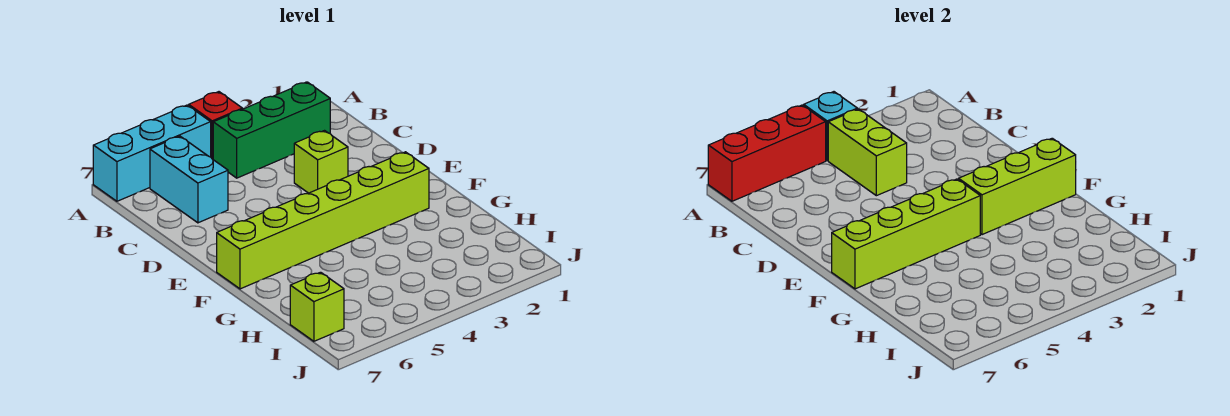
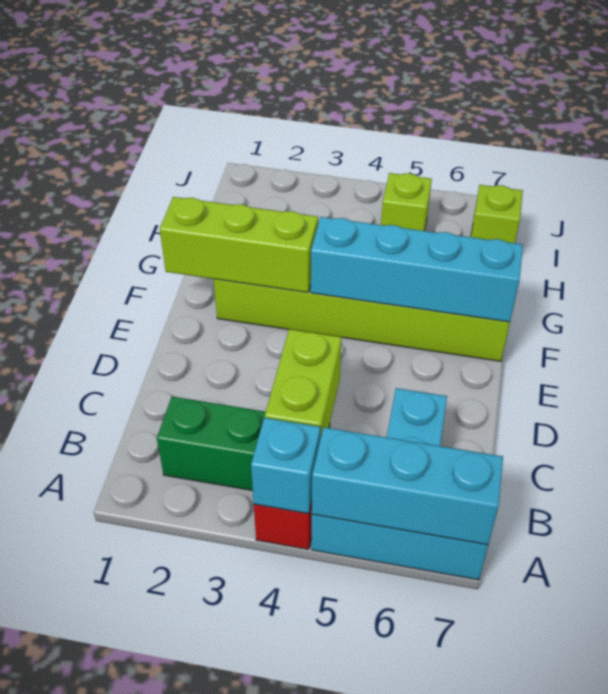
red brick A5:A7 level 2 -> cyan brick A5:A7 level 2
lime brick D3 level 1 -> lime brick I5 level 1
lime brick F4:F7 level 2 -> cyan brick F4:F7 level 2

